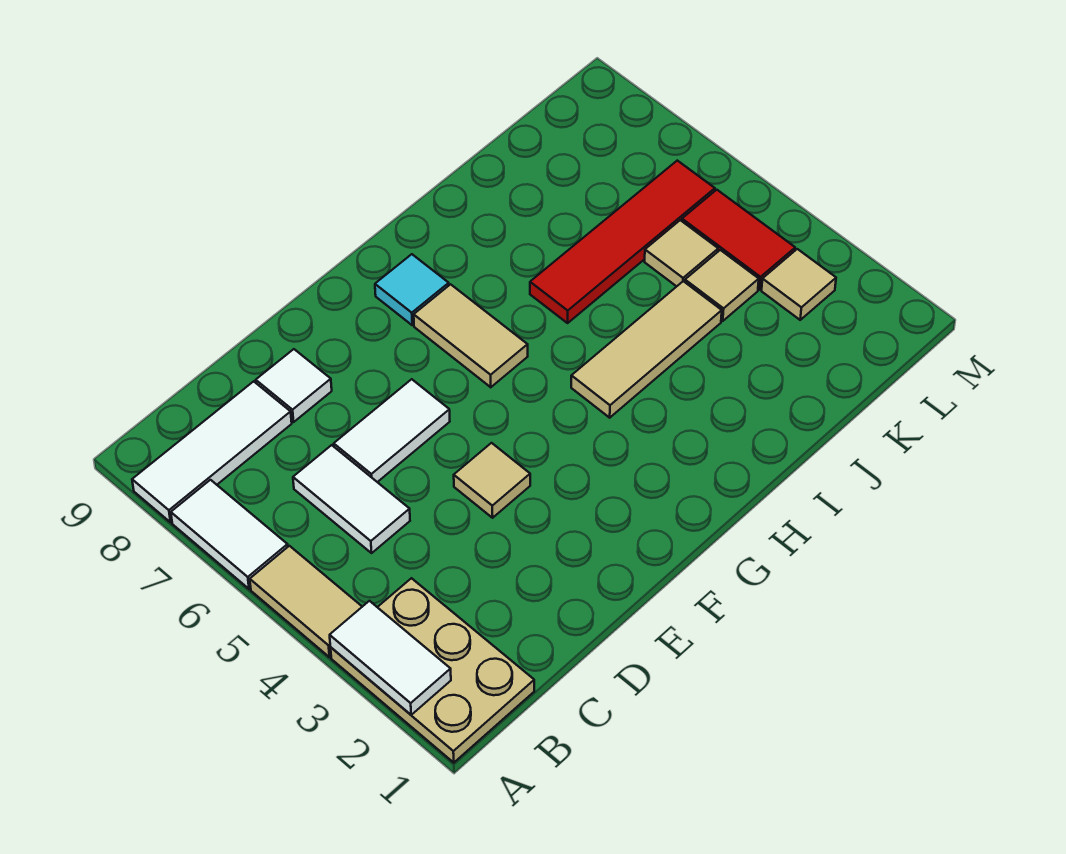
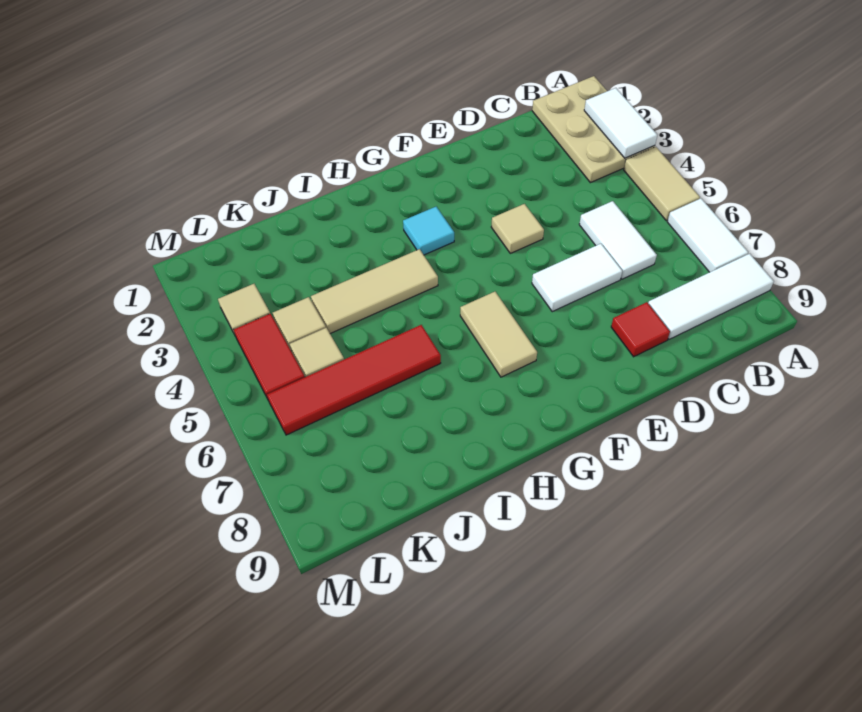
white tile D8 level 1 -> red tile D8 level 1
cyan tile G8 level 1 -> cyan tile G3 level 1

